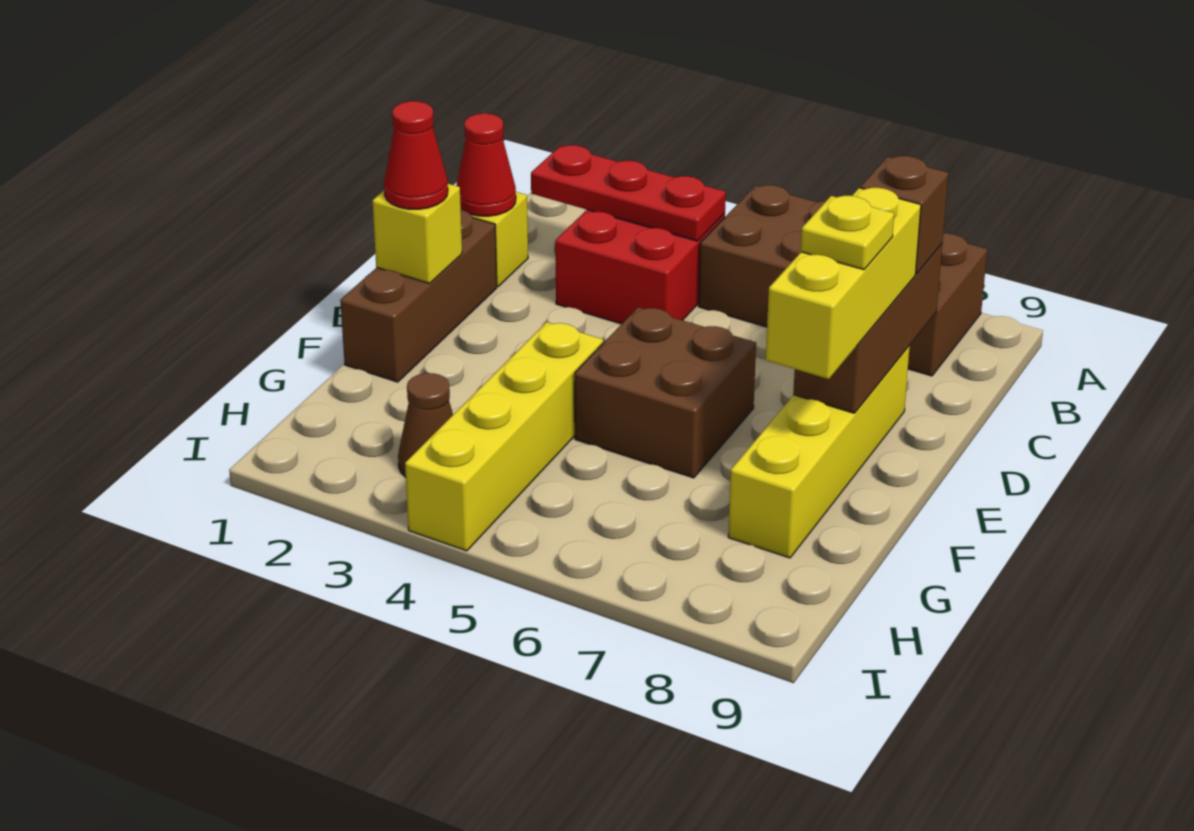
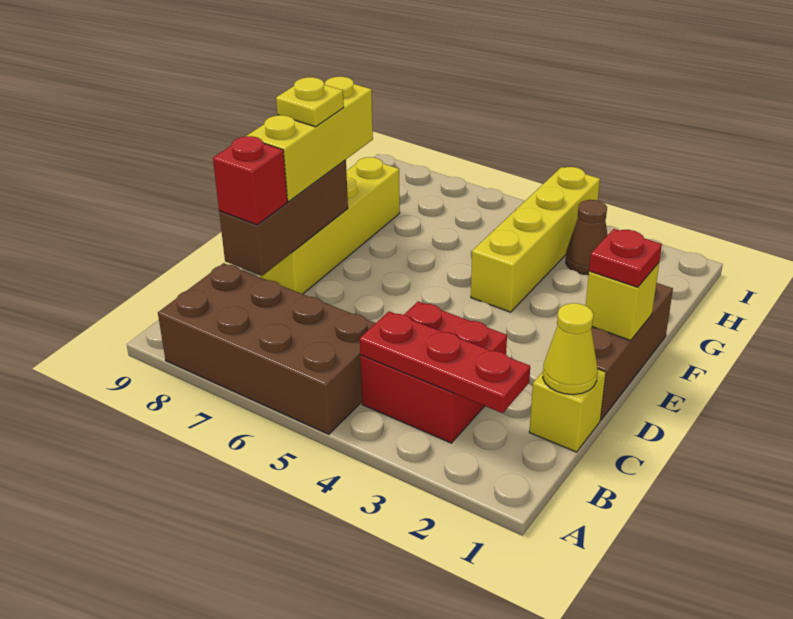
red cone C1 level 2 -> yellow cone C1 level 2
brown brick C8 level 3 -> red brick C8 level 3
red cone E1 level 3 -> red plate E1 level 3
brown brick E5:F6 level 1 -> none

